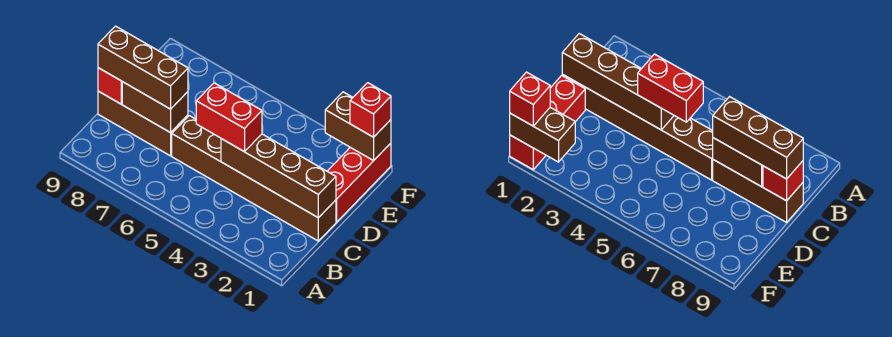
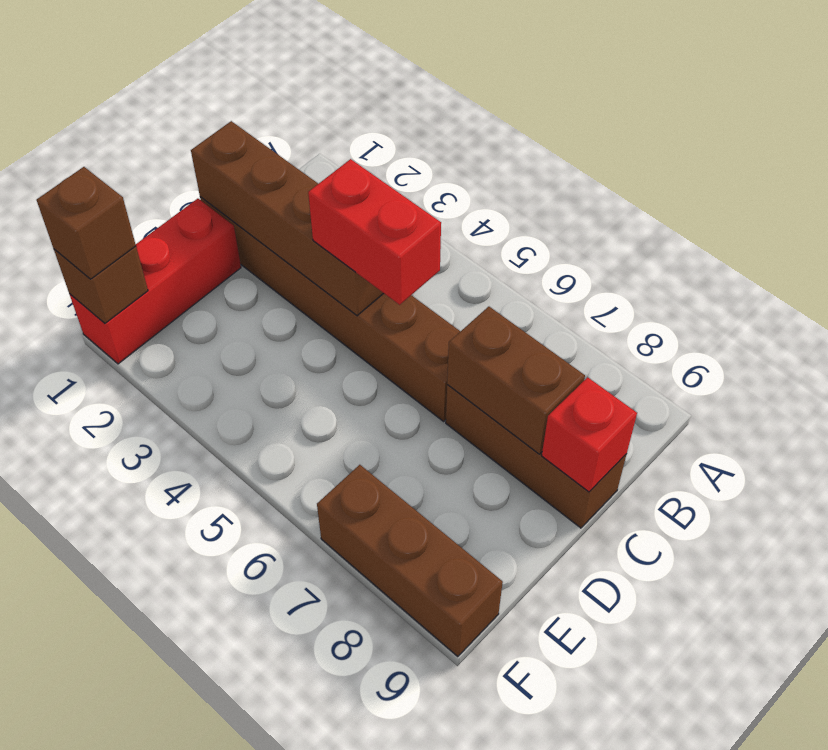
brown brick C7:C9 level 3 -> brown brick F7:F9 level 1
brown brick F1:F2 level 2 -> brown brick F1 level 2
red brick F1 level 3 -> brown brick F1 level 3

